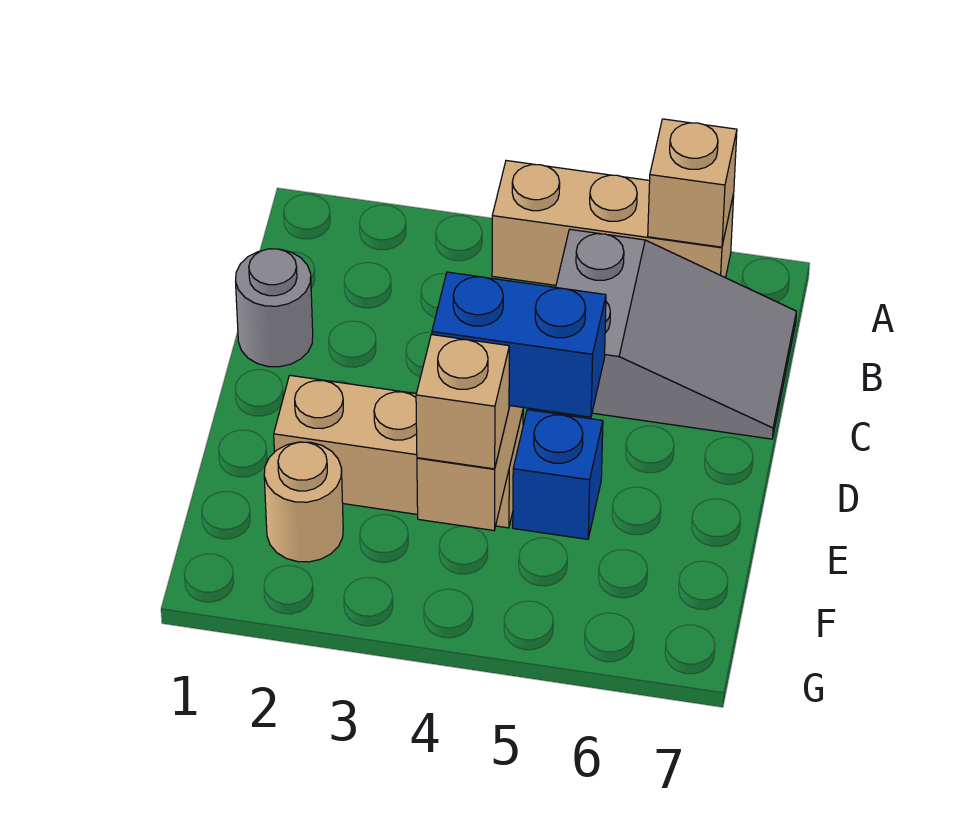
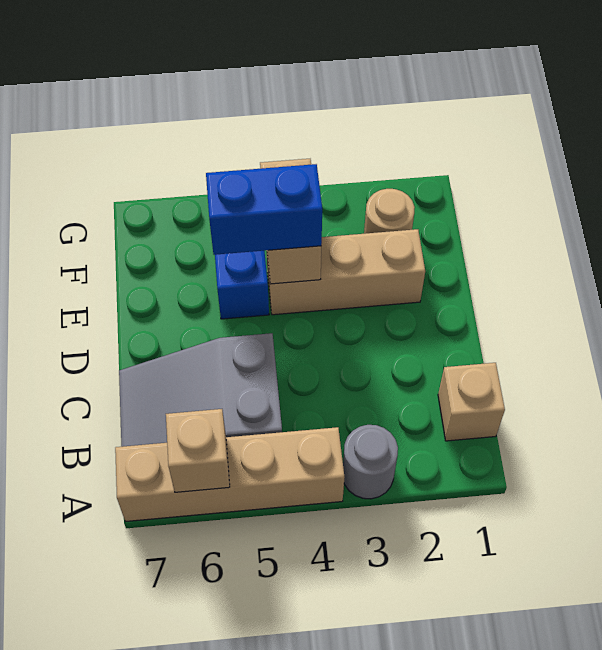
tan brick A4:A6 level 1 -> tan brick A4:A7 level 1
grey round brick C1 level 1 -> grey round brick A3 level 1
tan brick F4 level 3 -> tan brick B1 level 1

